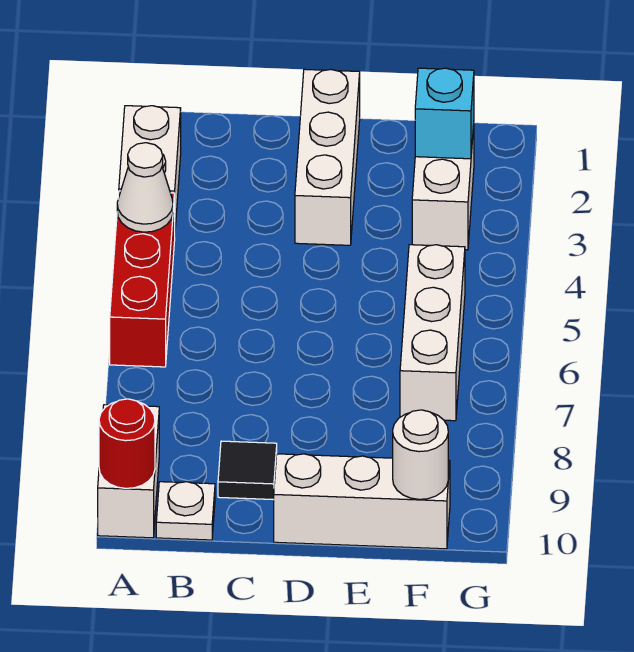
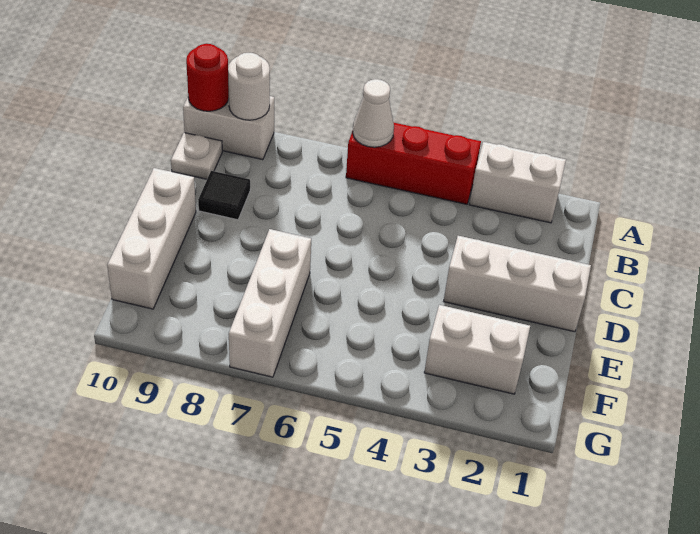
white cone A4 level 2 -> white cone A6 level 2
cyan brick F2 level 2 -> none
white brick F5:F7 level 1 -> white brick E7:G7 level 1
white round brick F10 level 2 -> white round brick A9 level 2

